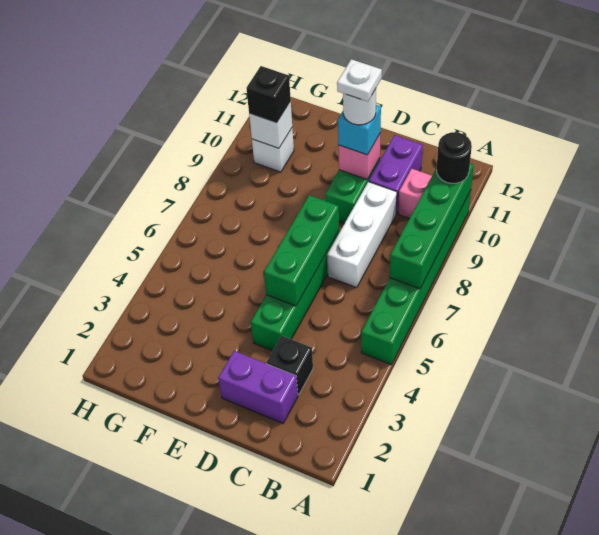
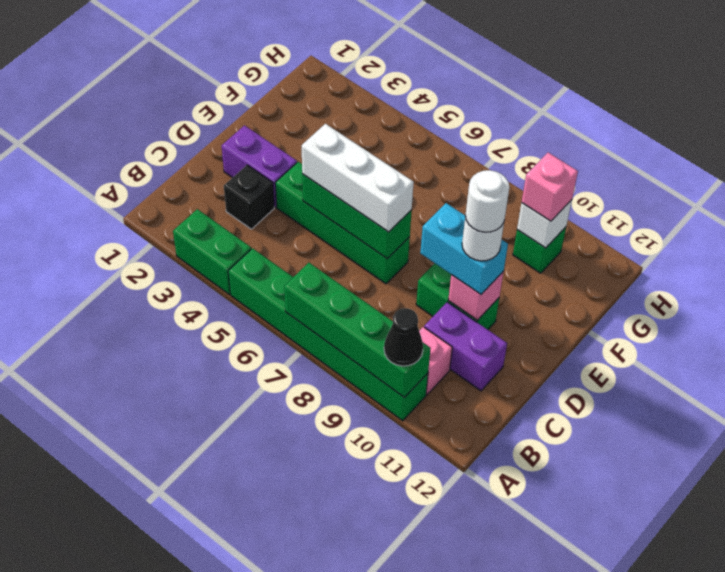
none -> green brick A3:A4 level 1
black round brick A10 level 3 -> black cone A10 level 3
purple brick C2:D2 level 1 -> purple brick D2:D3 level 1
white brick C7:C9 level 1 -> white brick D5:D7 level 3
cyan brick D10 level 3 -> cyan brick D9:D10 level 3
white plate D10 level 5 -> white round brick D10 level 5
white brick G10 level 1 -> green brick G10 level 1
black brick G10 level 3 -> pink brick G10 level 3

